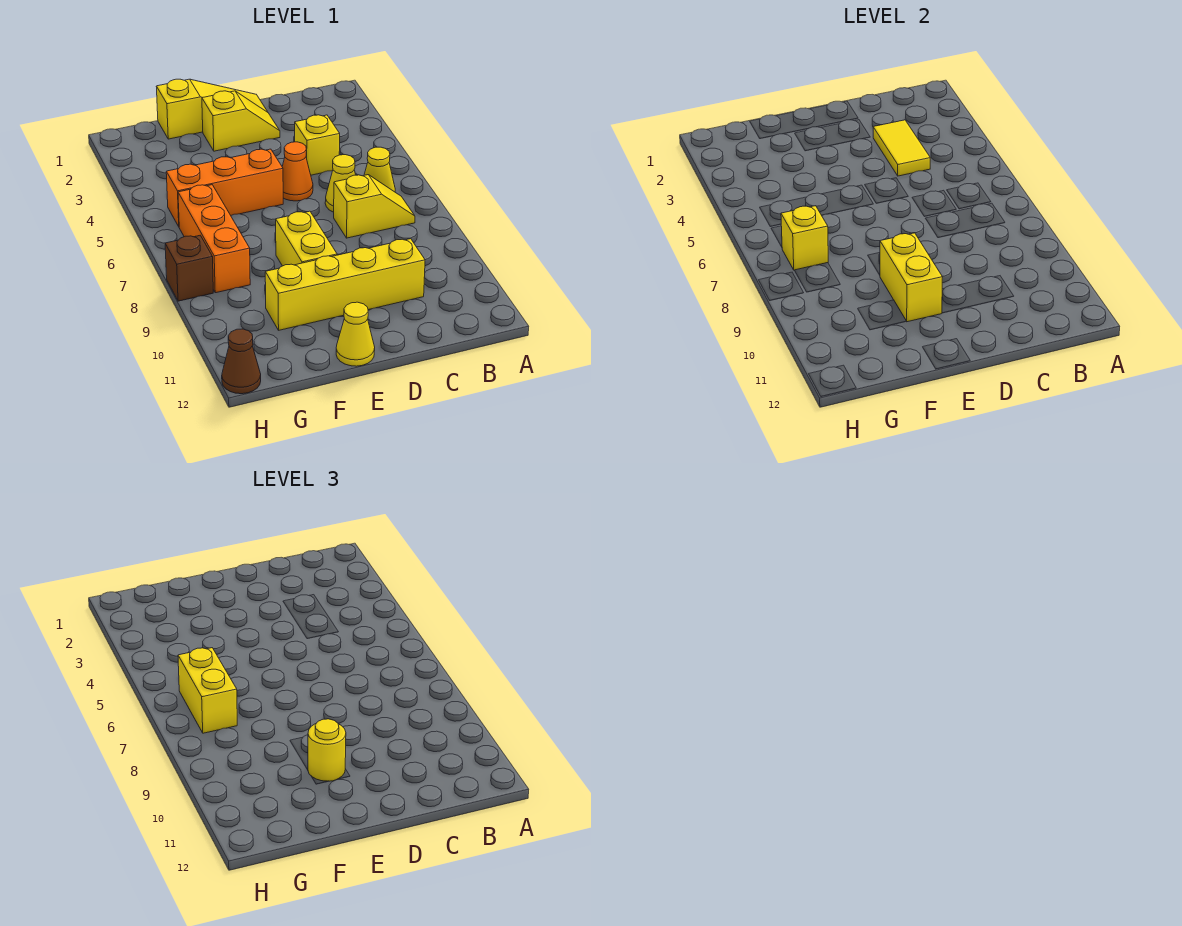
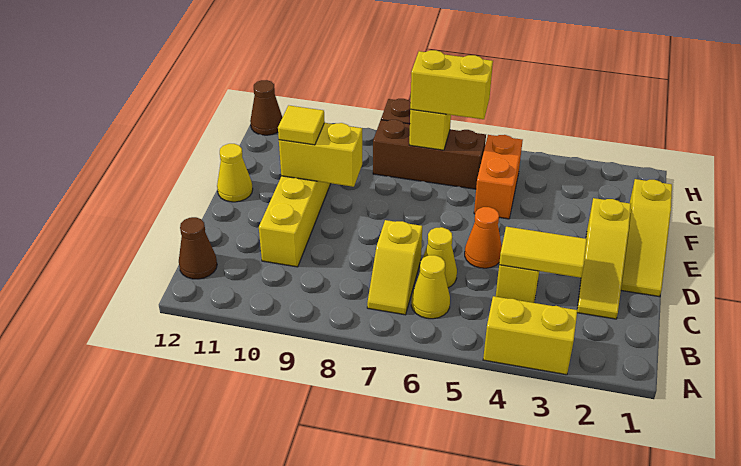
none -> brown cone B12 level 1
yellow slope D2:E2 level 1 top E -> yellow slope C2:E2 level 1 top E
orange brick E5:G5 level 1 -> orange brick F5:G5 level 1
yellow brick E8:E9 level 1 -> yellow brick A3:A4 level 1
yellow round brick E10 level 3 -> yellow tile E10 level 3
orange brick G6:G8 level 1 -> brown brick G6:G8 level 1

